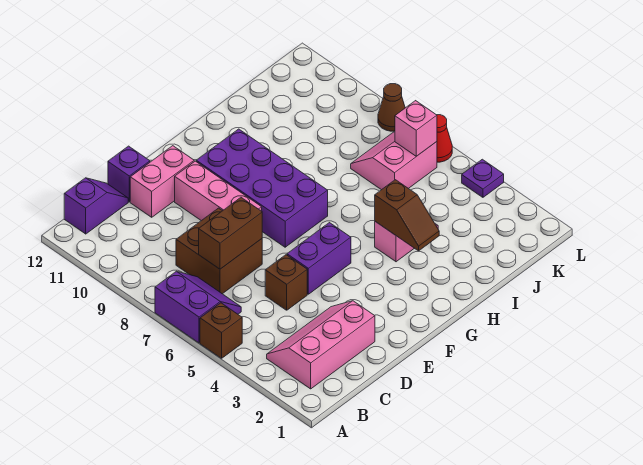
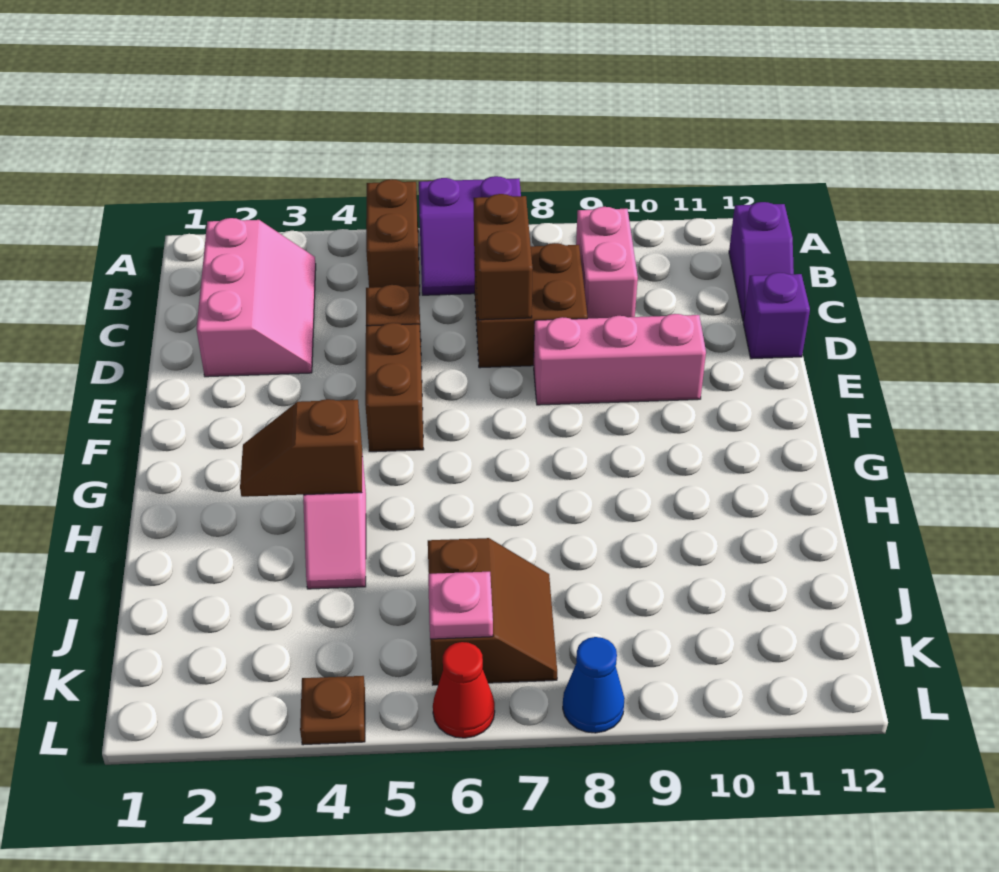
brown brick A5 level 1 -> brown brick A5:B5 level 1
pink brick D11:E11 level 1 -> pink brick B9:C9 level 1
purple brick E5:F5 level 1 -> brown brick E5:F5 level 1
purple brick F7:G10 level 1 -> none
pink slope J6:K7 level 1 top 6 -> brown slope J6:K7 level 1 top 6
pink brick K6 level 2 -> pink plate K6 level 2
purple plate L4 level 1 -> brown plate L4 level 1
brown cone L8 level 1 -> blue cone L8 level 1

